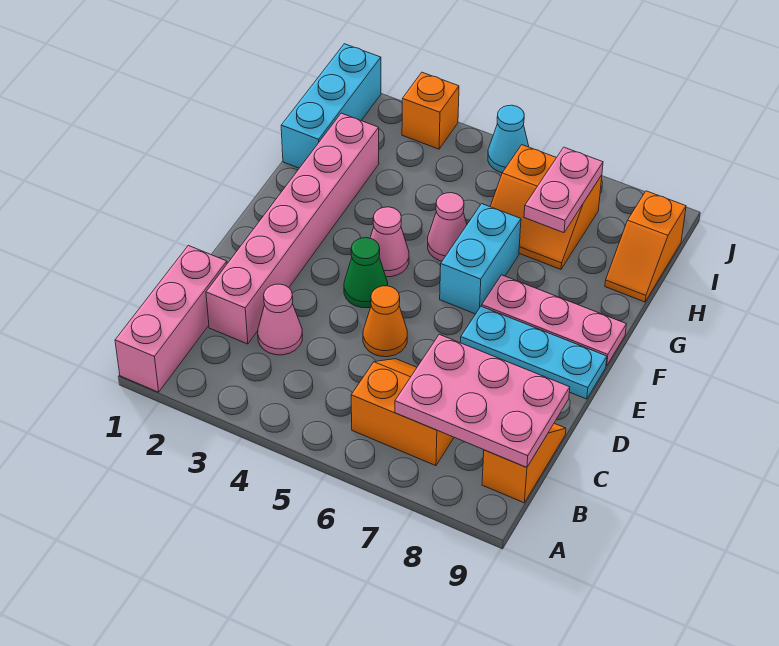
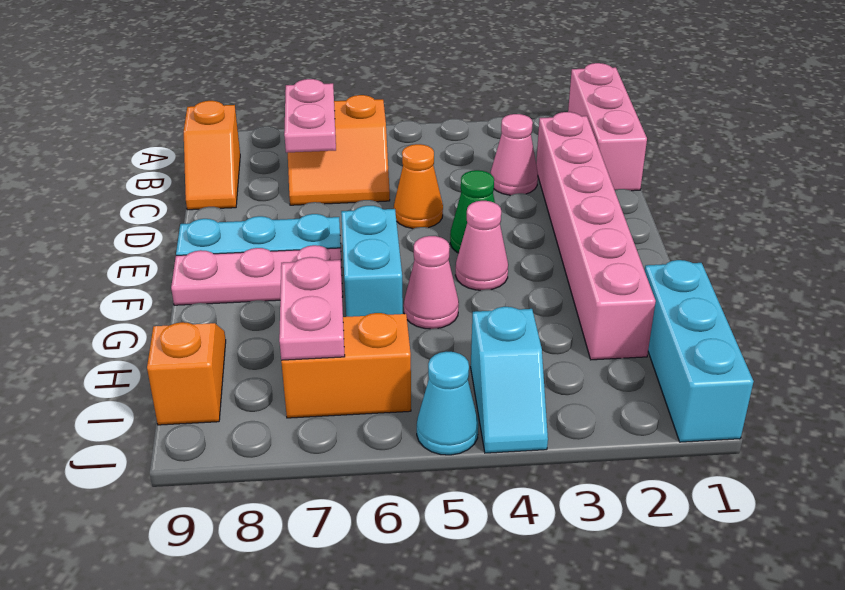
pink plate B7:C9 level 2 -> pink plate B7:C7 level 2
none -> cyan slope I4:J4 level 1 top I
orange brick J3 level 1 -> none

